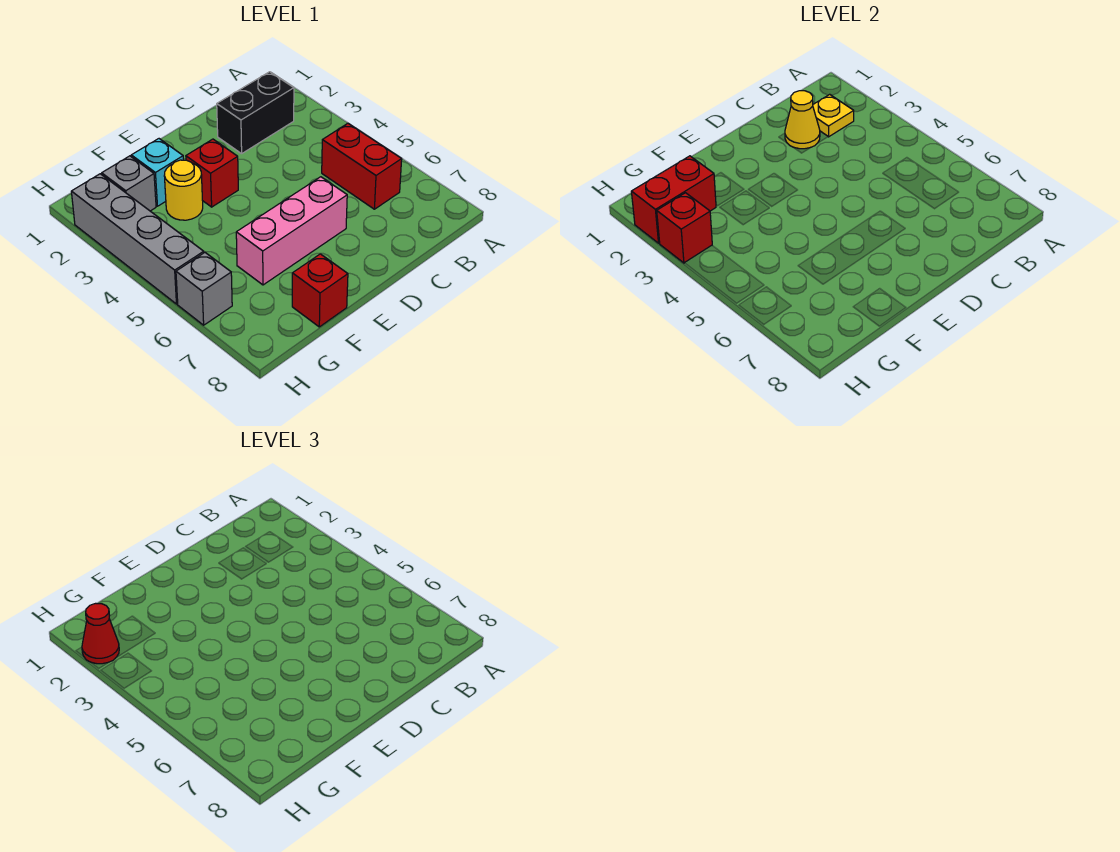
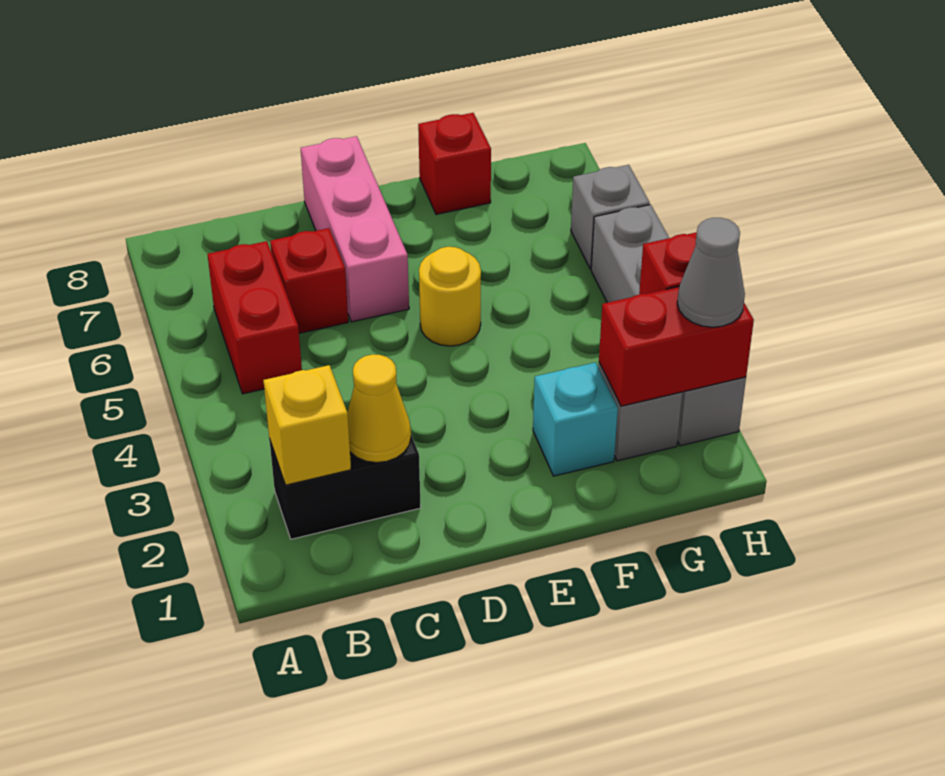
yellow plate B2 level 2 -> yellow brick B2 level 2
pink brick D6:F6 level 1 -> pink brick D6:D8 level 1
red brick E3 level 1 -> red brick C6 level 1
yellow round brick F3 level 1 -> yellow round brick E5 level 1
red cone H2 level 3 -> grey cone H2 level 3

